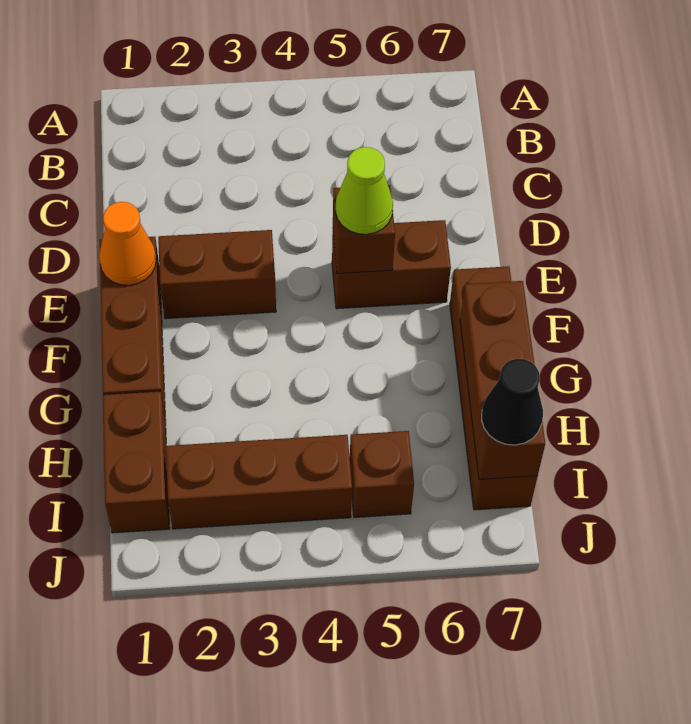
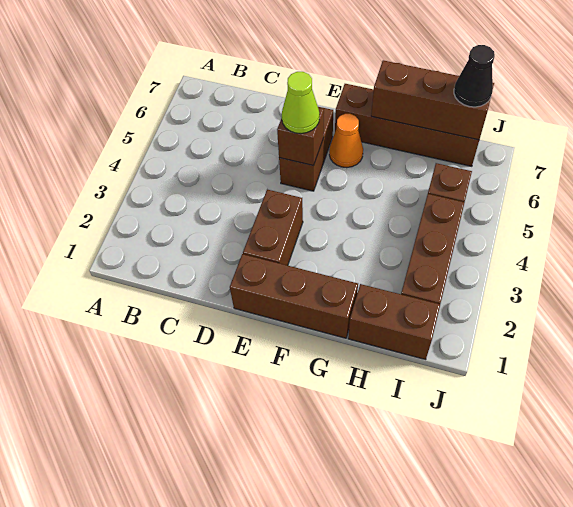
orange cone E1 level 2 -> orange cone F6 level 1

